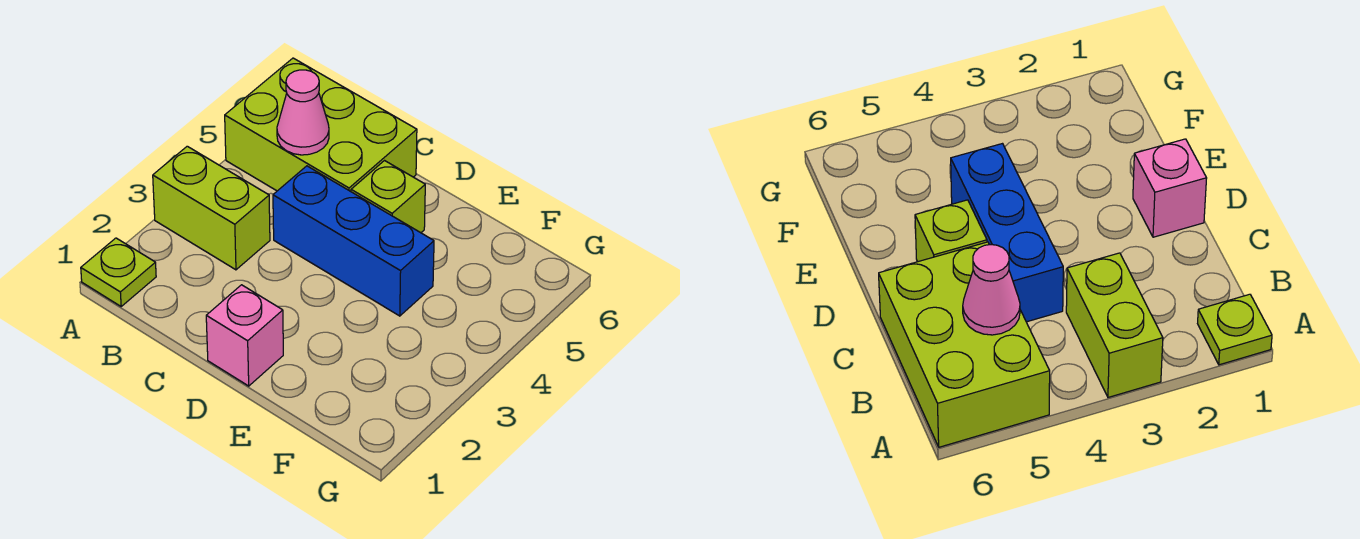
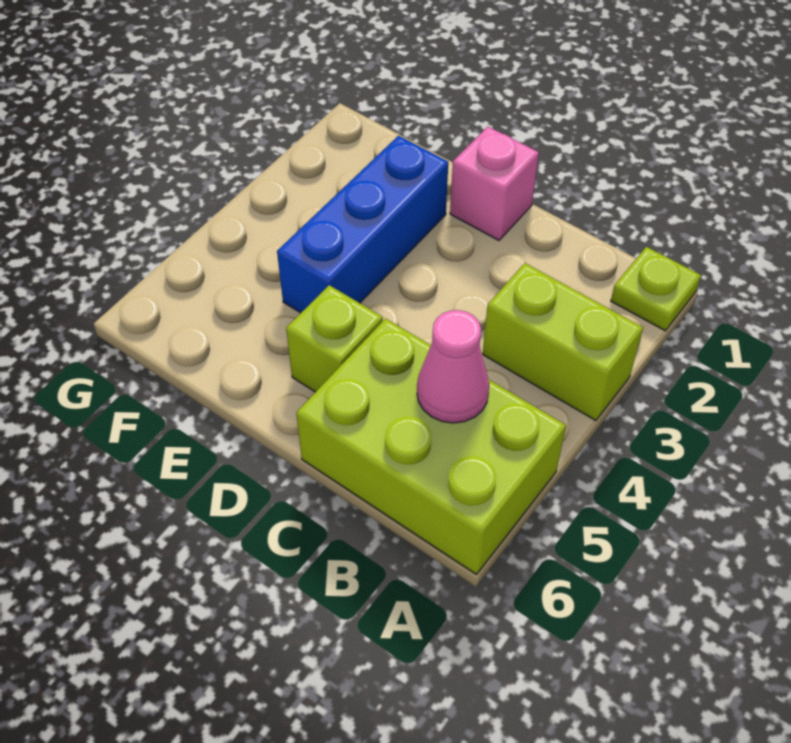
blue brick C4:E4 level 1 -> blue brick E2:E4 level 1

